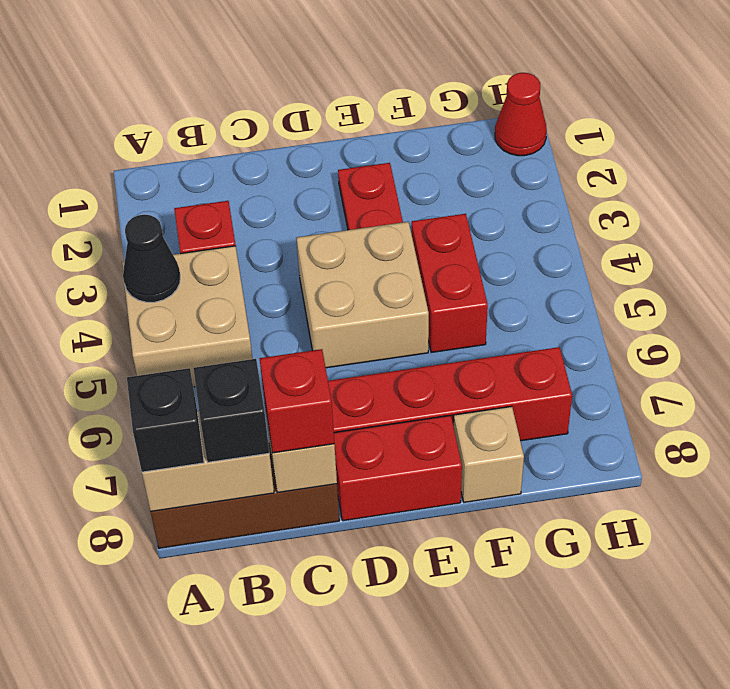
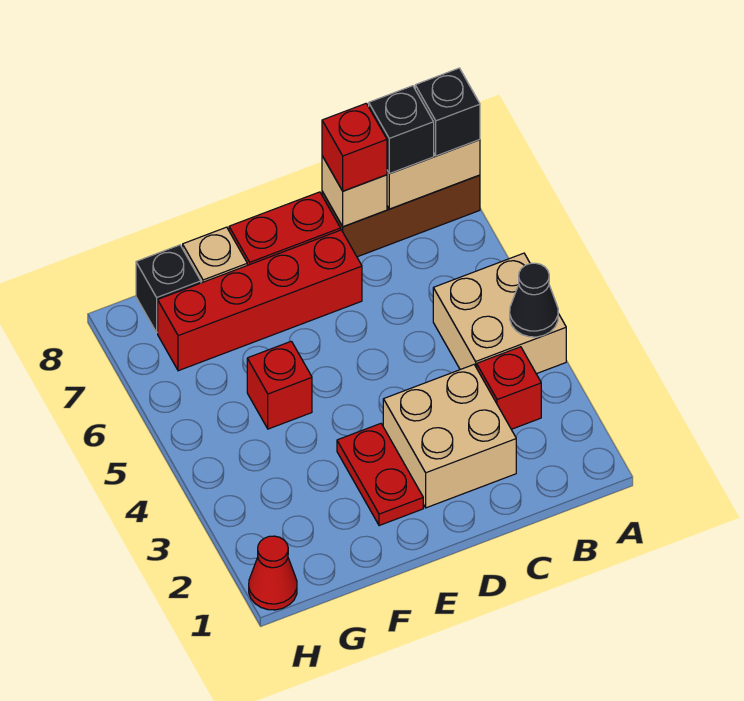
tan brick D4:E5 level 1 -> tan brick C2:D3 level 1
red brick F4:F5 level 1 -> red brick F5 level 1
none -> black brick G8 level 1

